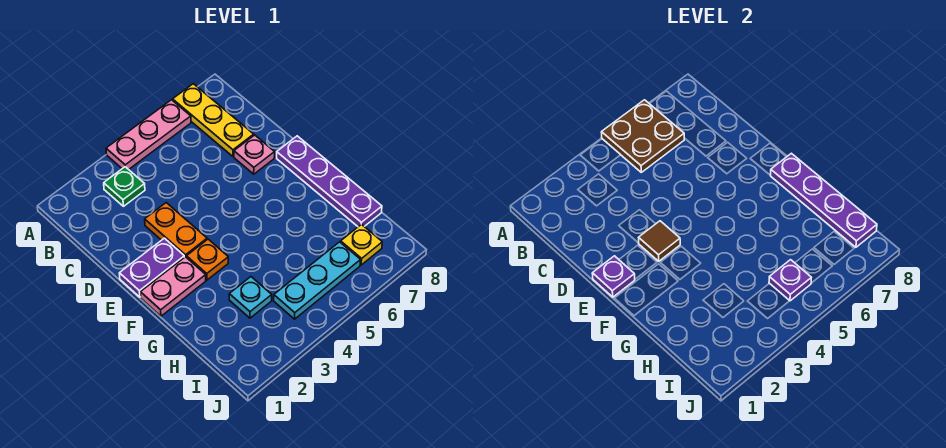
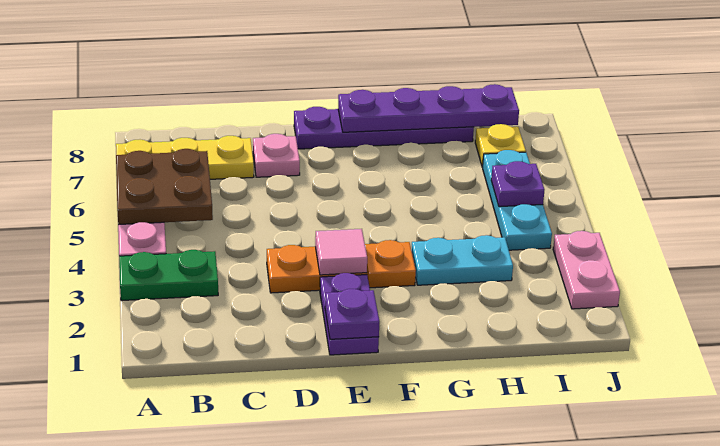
green plate B3 level 1 -> green plate A3:B3 level 1
brown tile E3 level 2 -> pink tile E3 level 2
pink plate F1:F2 level 1 -> pink plate J2:J3 level 1
cyan plate H3 level 1 -> cyan plate G3:H3 level 1

